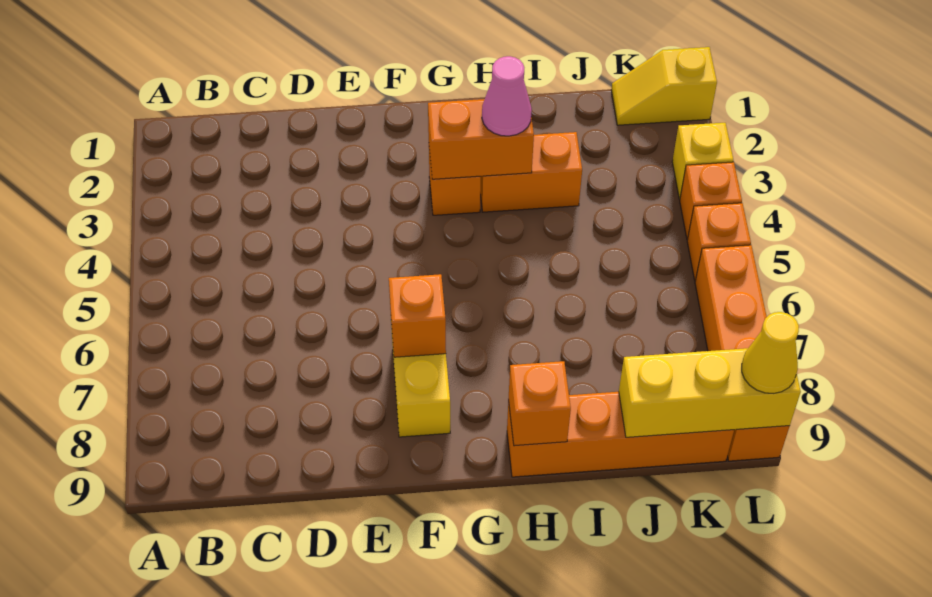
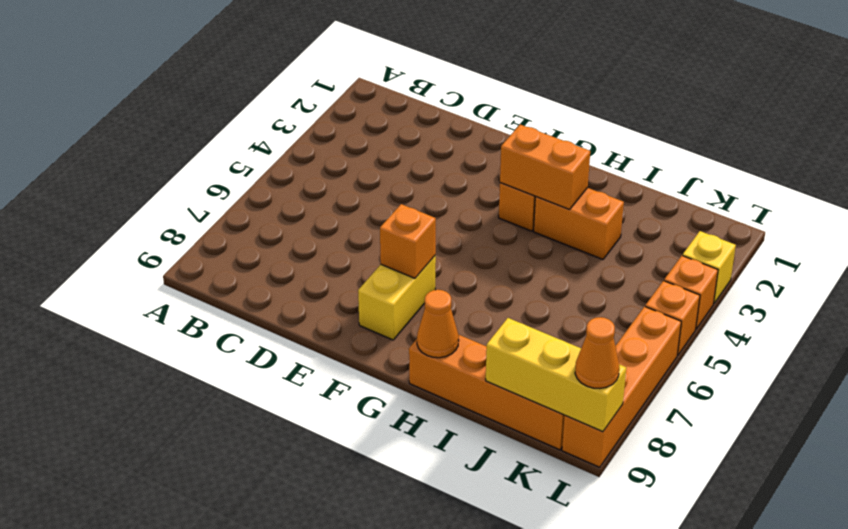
pink cone H3 level 3 -> none
orange brick H9 level 2 -> orange cone H9 level 2
yellow slope K1:L1 level 1 top L -> none
yellow cone L9 level 3 -> orange cone L9 level 3

